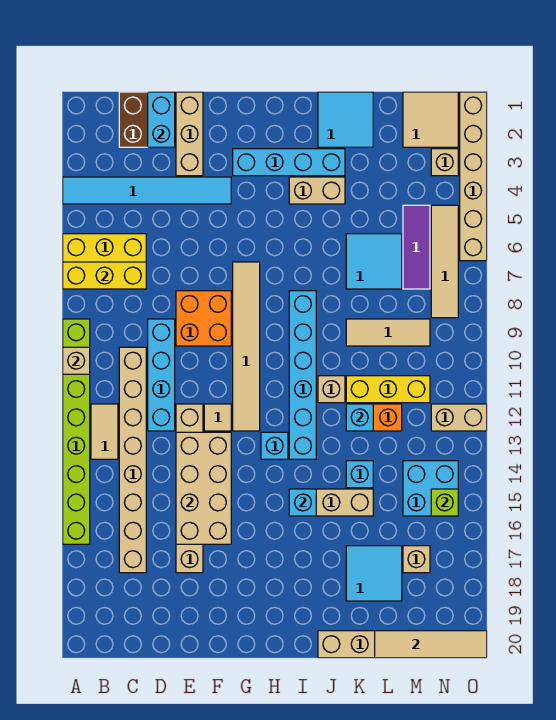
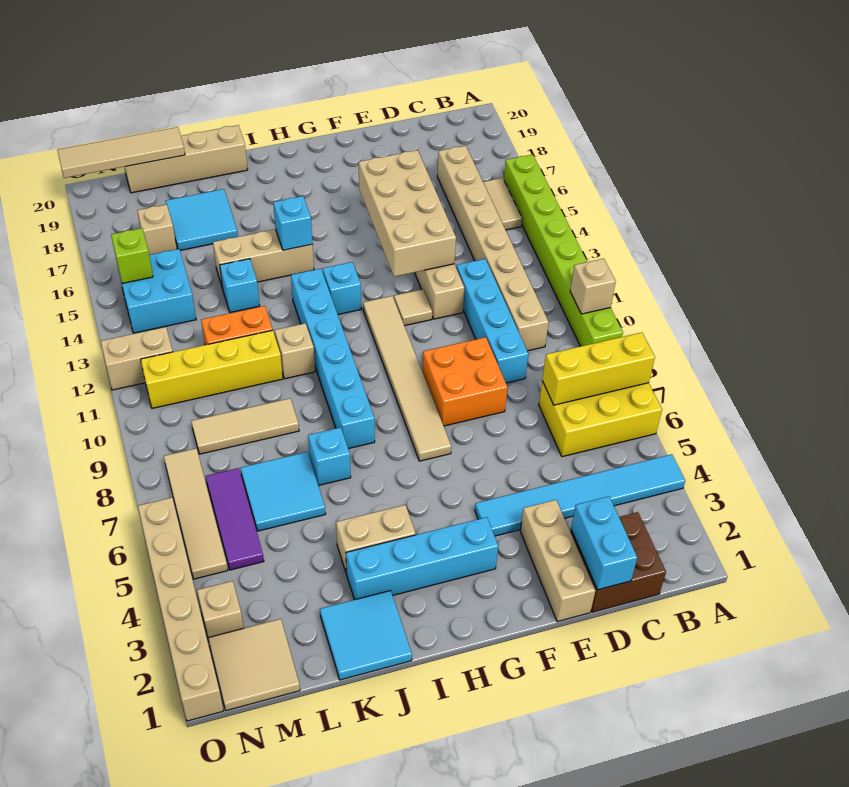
tan tile B12:B13 level 1 -> tan tile B15:B16 level 1
yellow brick K11:M11 level 1 -> yellow brick K11:N11 level 1
cyan brick K12 level 2 -> cyan brick J7 level 1

